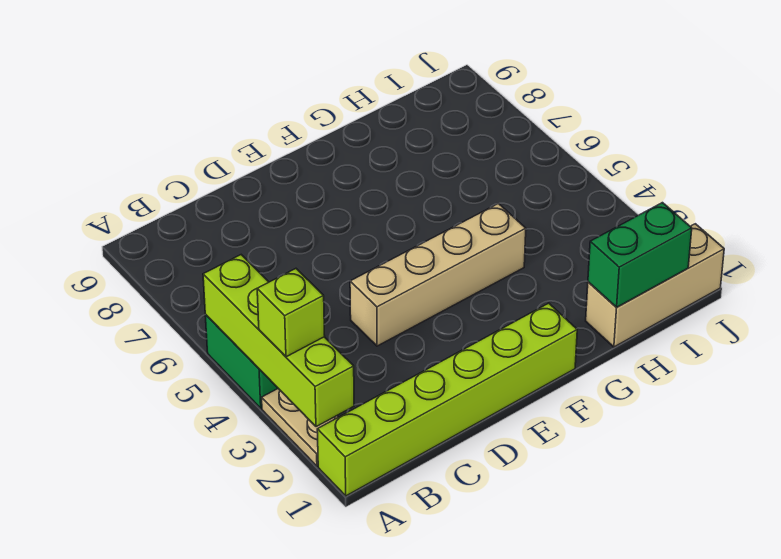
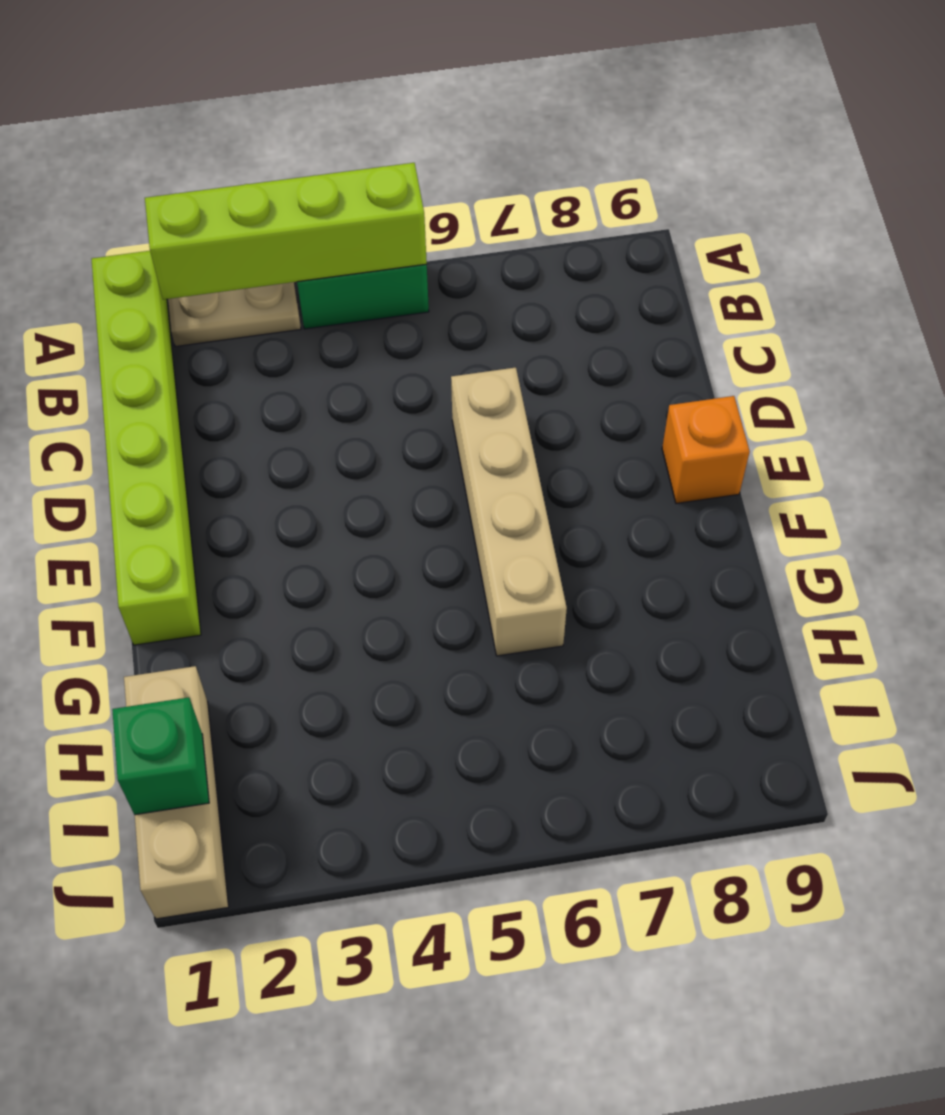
lime brick A3 level 3 -> none
tan brick D4:G4 level 1 -> tan brick D6:G6 level 1
none -> orange brick E9 level 1
green brick H1:I1 level 2 -> green brick I1 level 2

